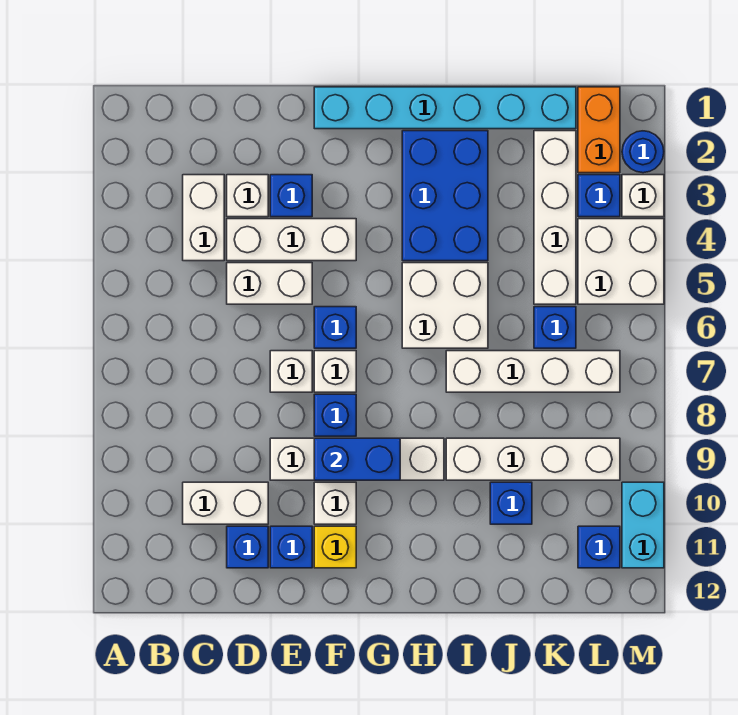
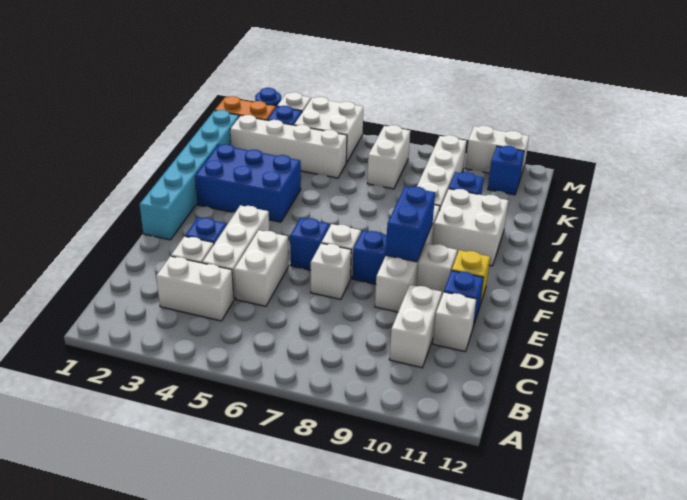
blue brick D11 level 1 -> white brick D11 level 1
white brick H5:I6 level 1 -> white brick H10:I11 level 1
white brick I7:L7 level 1 -> white brick K7:L7 level 1
blue brick K6 level 1 -> none
cyan brick M10:M11 level 1 -> white brick M10:M11 level 1

